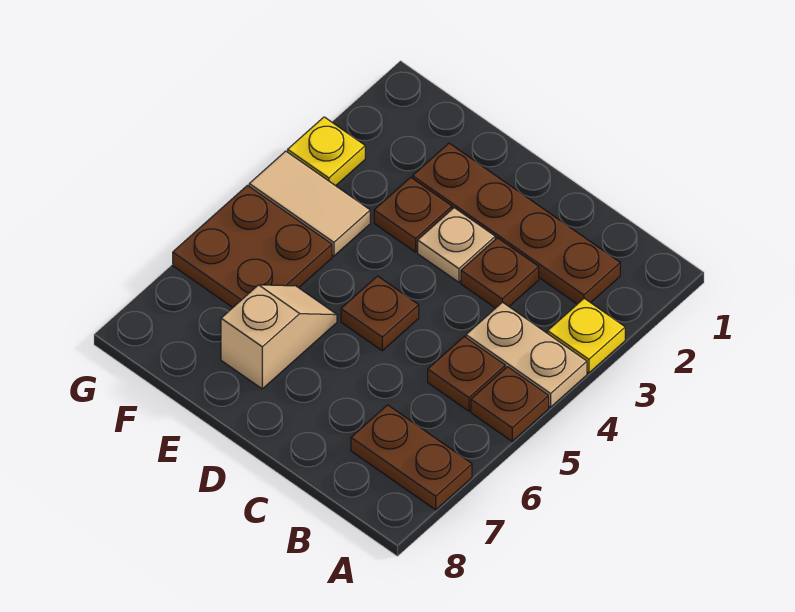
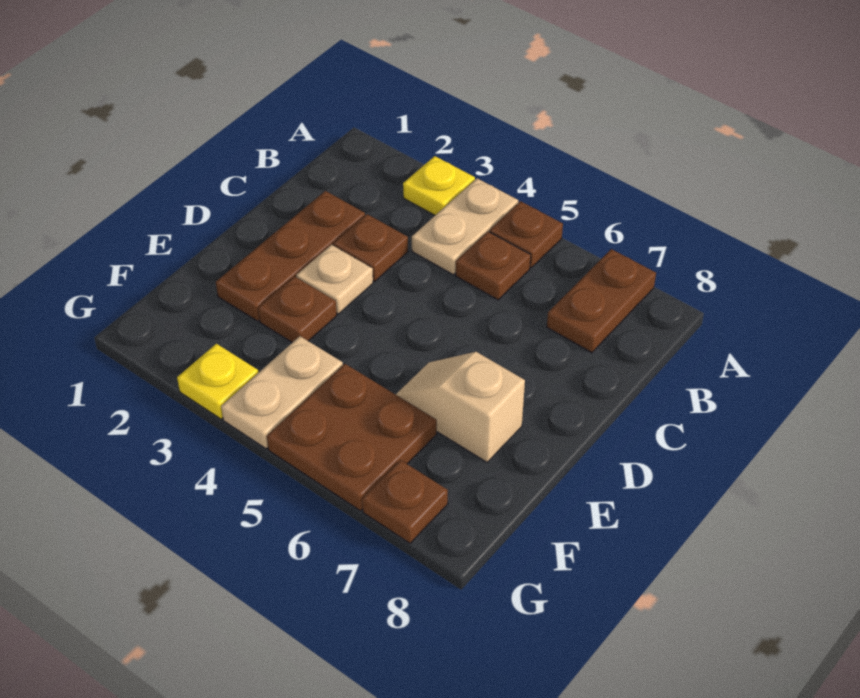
brown plate B2:E2 level 1 -> brown plate C2:E2 level 1
brown plate D5 level 1 -> brown plate G7 level 1
tan tile F4:G4 level 1 -> tan plate F4:G4 level 1

